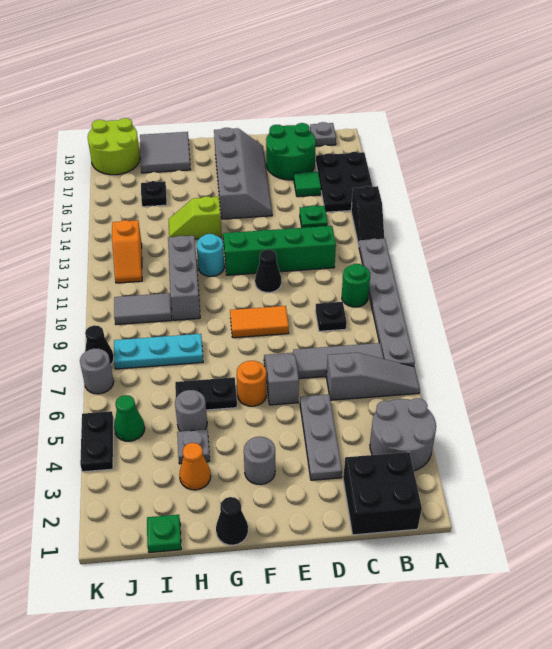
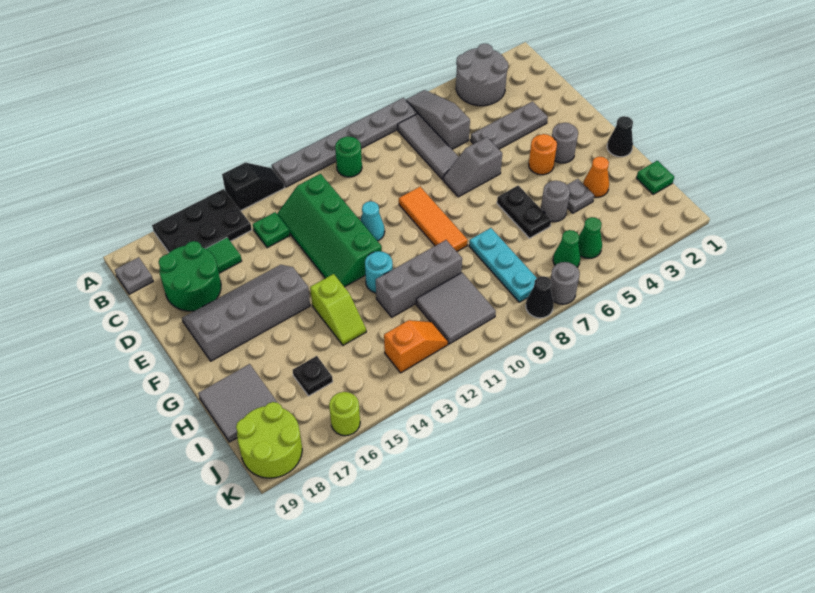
black brick B1:C2 level 1 -> none
black plate C9 level 1 -> none
orange tile E9:F9 level 1 -> orange tile E9:G9 level 1
black cone E11 level 1 -> cyan cone E11 level 1
orange round brick F6 level 1 -> orange round brick F4 level 1
grey tile I10:J10 level 1 -> grey tile I10:J11 level 1
none -> green cone J6 level 1
black plate K4:K5 level 1 -> none
none -> lime round brick K16 level 1

